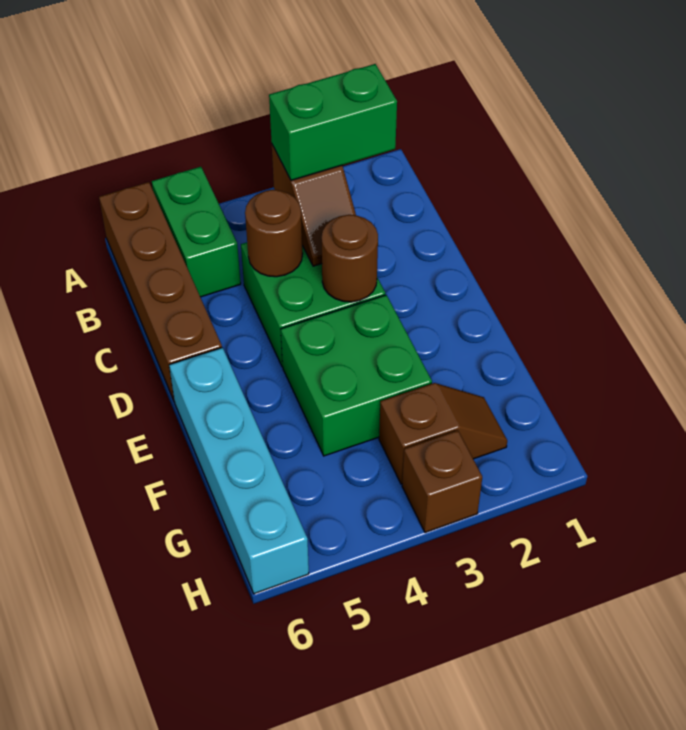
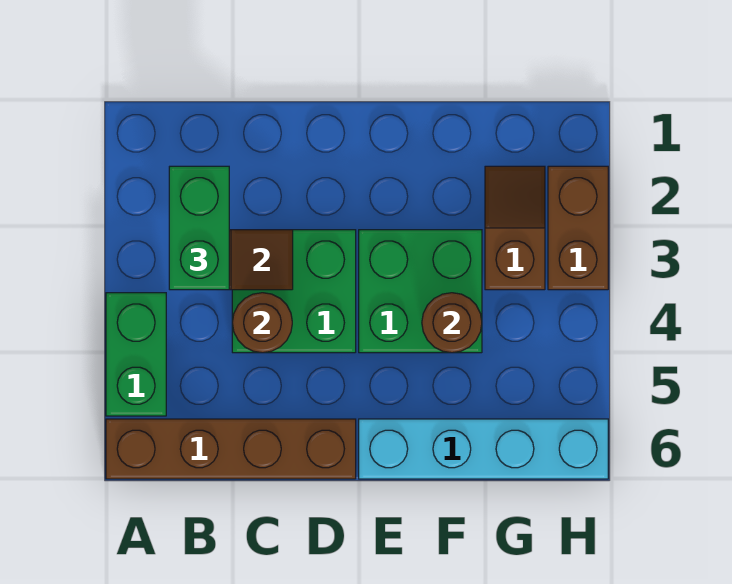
green brick A5:B5 level 1 -> green brick A4:A5 level 1
brown round brick D3 level 2 -> brown round brick F4 level 2
brown brick H3 level 1 -> brown brick H2:H3 level 1

